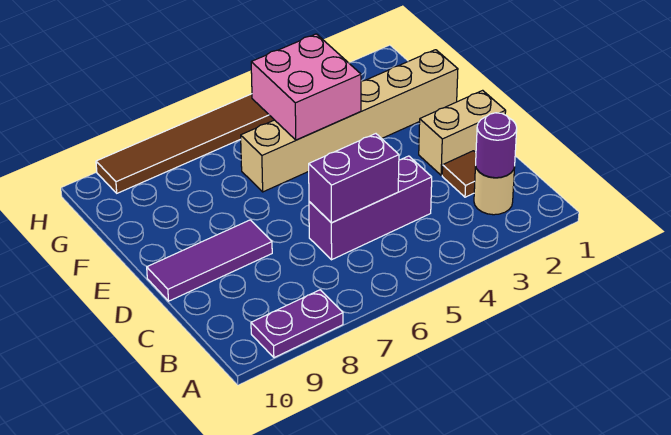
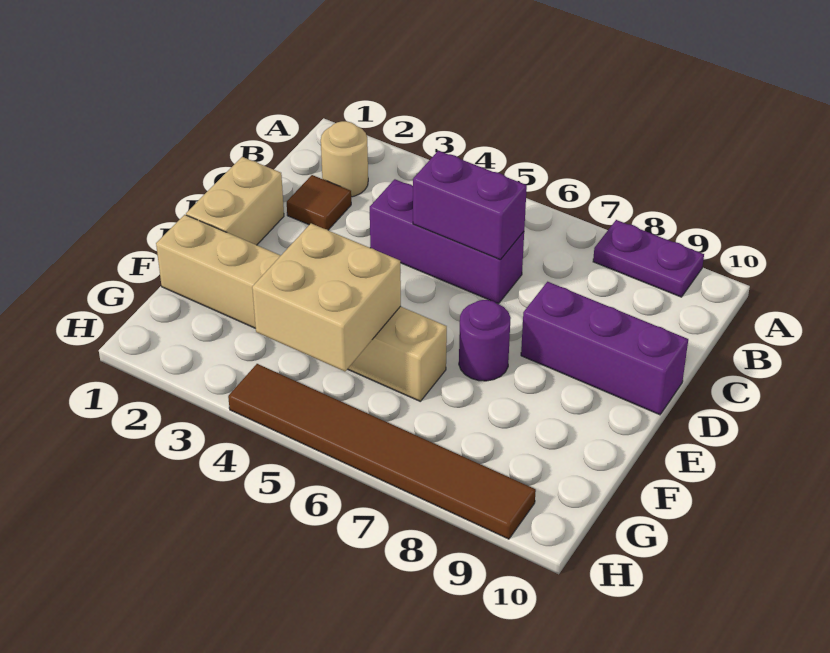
purple round brick B2 level 2 -> purple round brick E7 level 1
tan brick D1:D2 level 1 -> tan brick D1:E1 level 1
purple tile D8:D10 level 1 -> purple brick D8:D10 level 1
pink brick F4:G5 level 2 -> tan brick F4:G5 level 2

